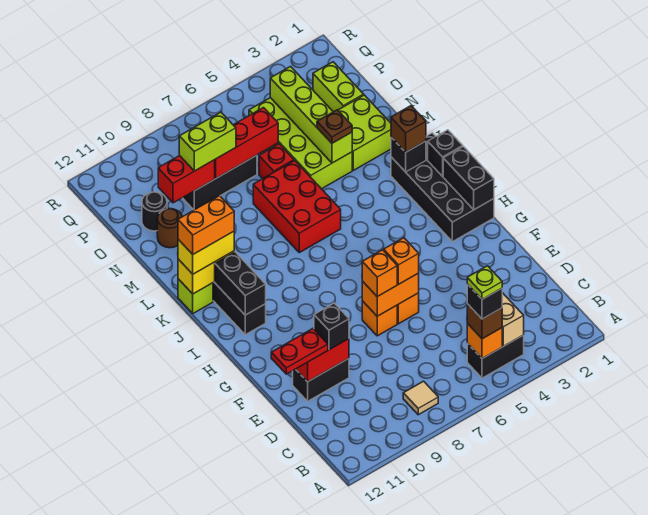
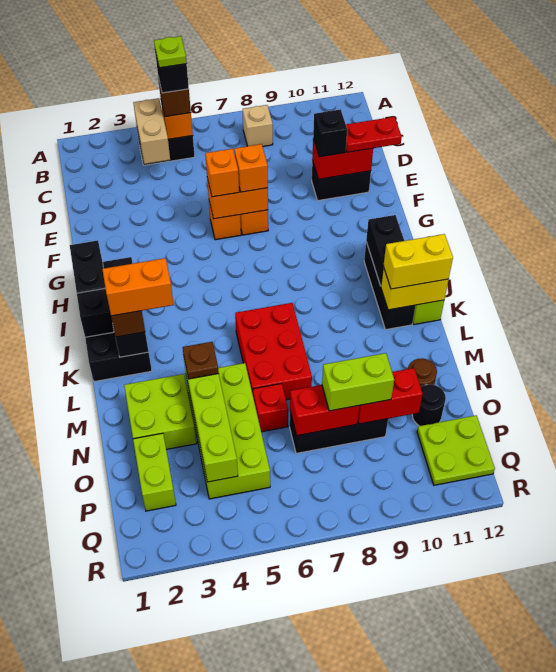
tan tile B8 level 1 -> tan brick B8 level 1
orange brick K11:K12 level 4 -> orange brick K2:K3 level 4
red brick O6:O8 level 2 -> red brick O7:O8 level 2
none -> lime plate P11:Q12 level 1

